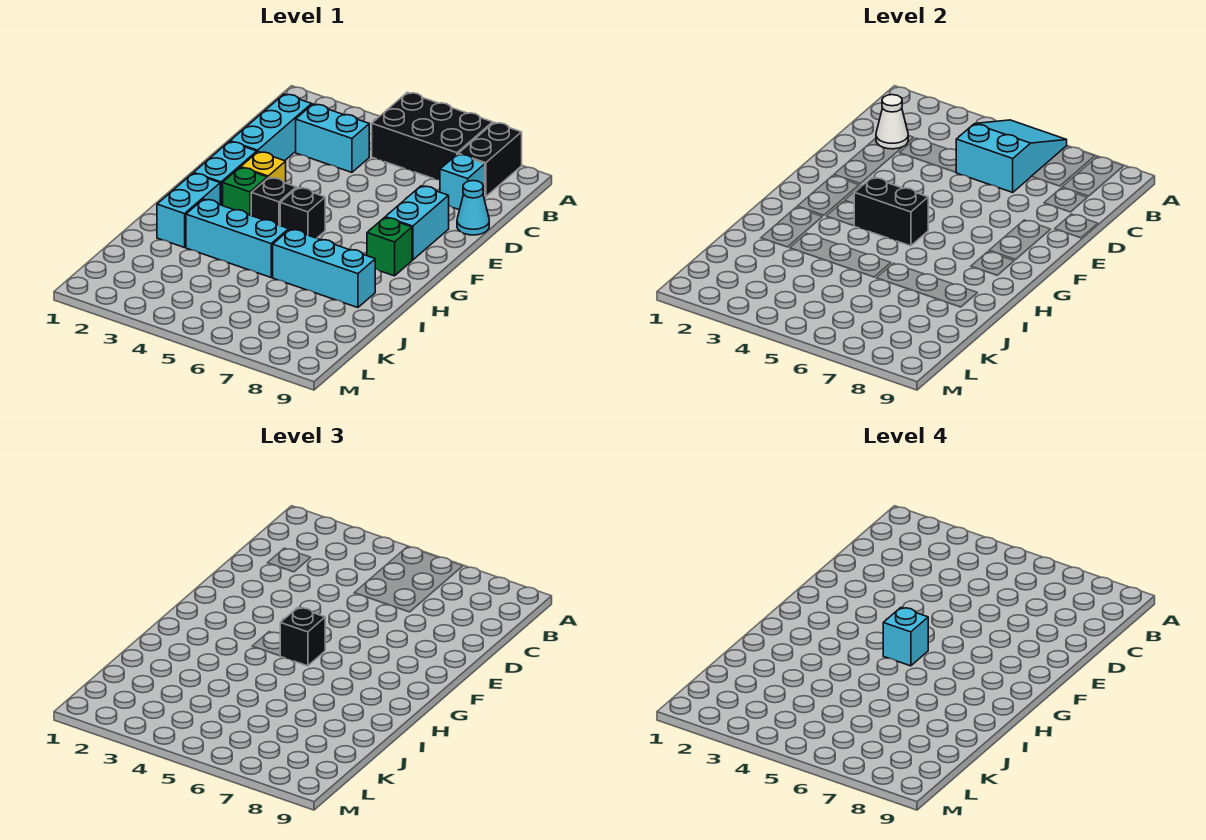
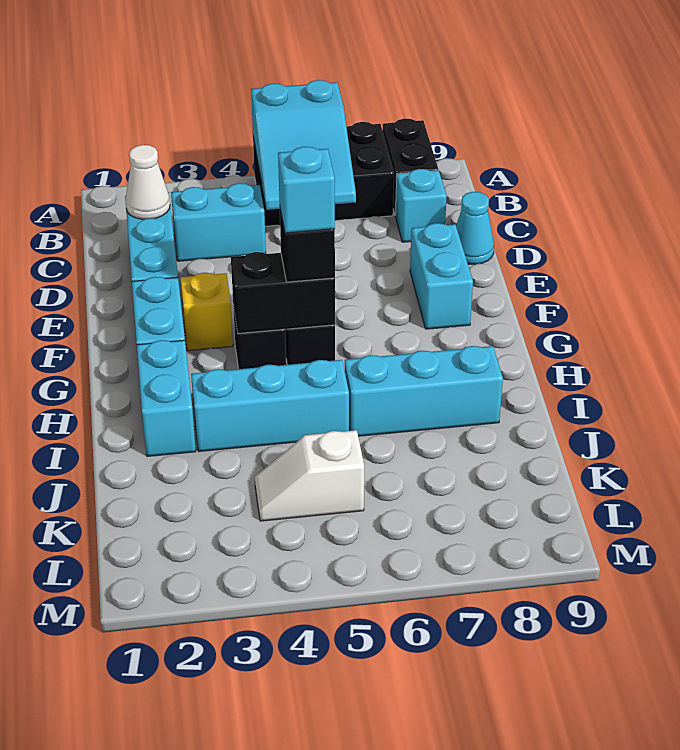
cyan slope A5:C6 level 2 top C -> cyan slope A5:C6 level 2 top A
green brick G3 level 1 -> none
green brick G8 level 1 -> none
none -> white slope K4:K5 level 1 top 5

